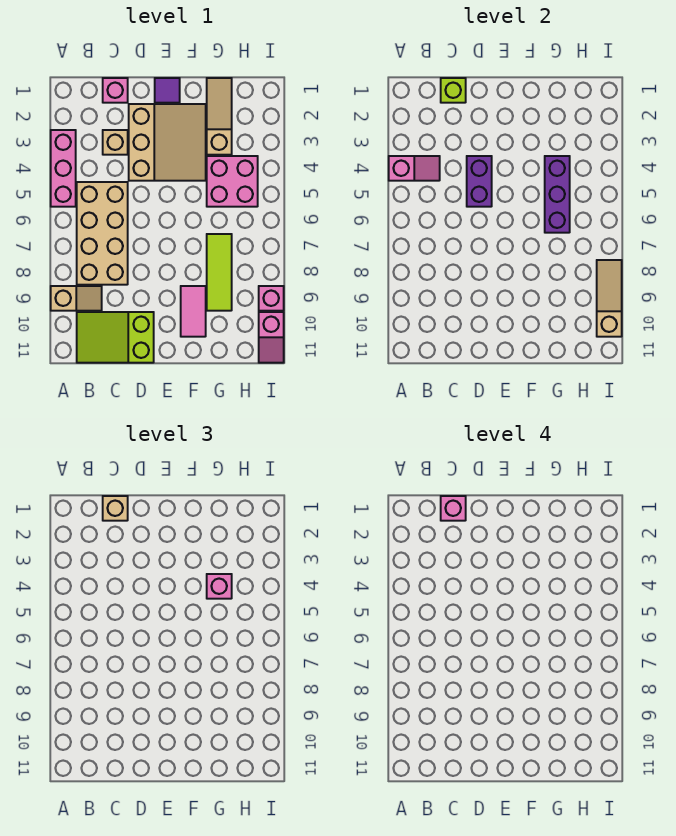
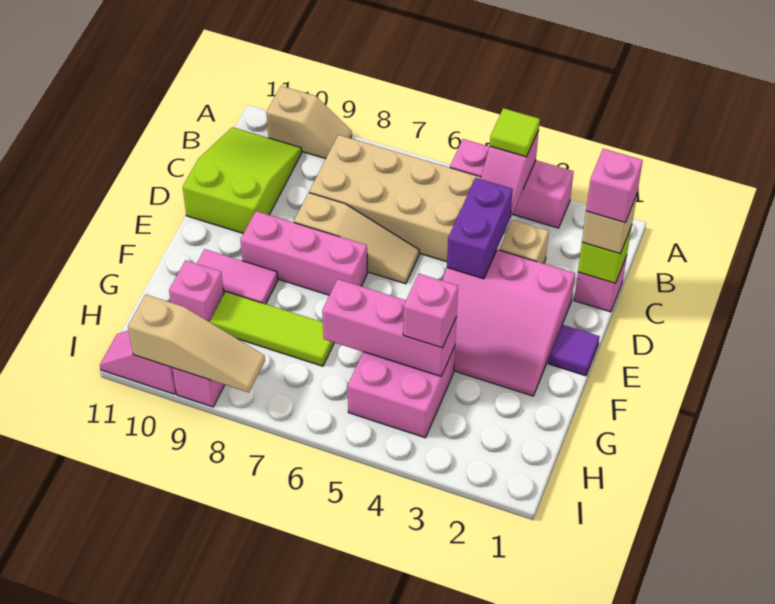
none -> lime tile A4 level 3
tan slope A9:B9 level 1 top A -> tan slope A9:A10 level 1 top 10
tan slope D2:F4 level 1 top D -> pink slope D2:F4 level 1 top D
purple brick D4:D5 level 2 -> purple brick C4:D4 level 2
none -> pink brick E7:E9 level 1
tan slope G1:G3 level 1 top 3 -> tan slope D6:D8 level 1 top 8
purple brick G4:G6 level 2 -> pink brick G4:G6 level 2
none -> pink brick G10 level 1

